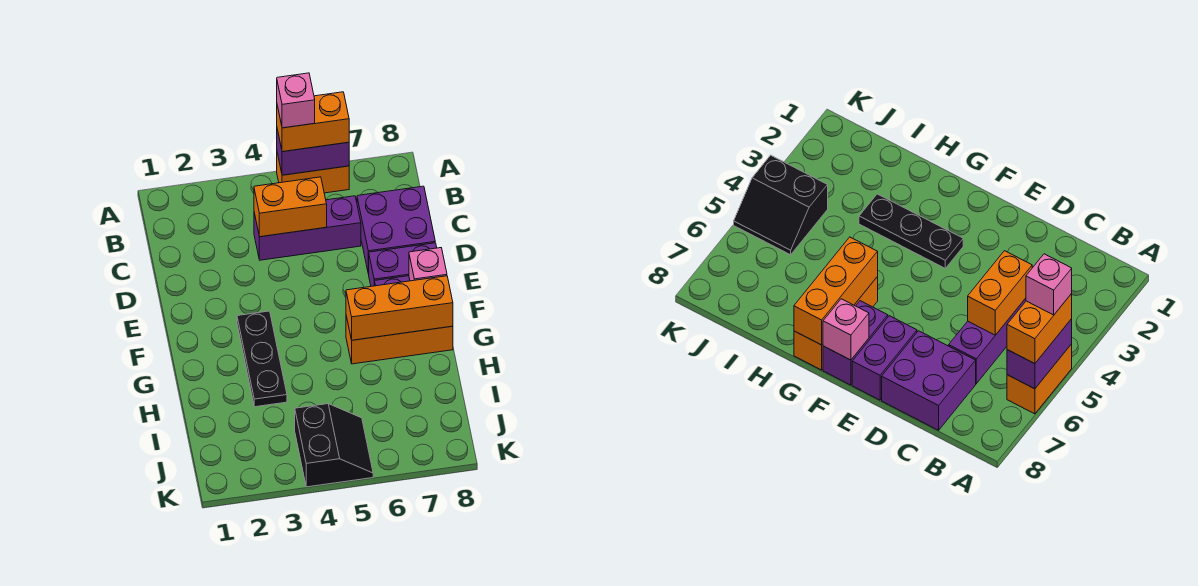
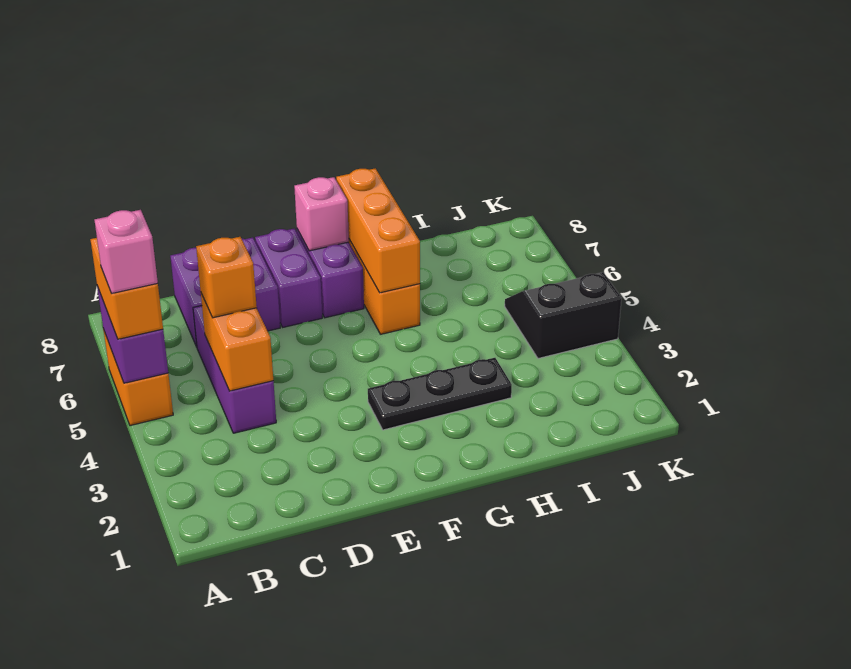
none -> orange brick C5 level 3

